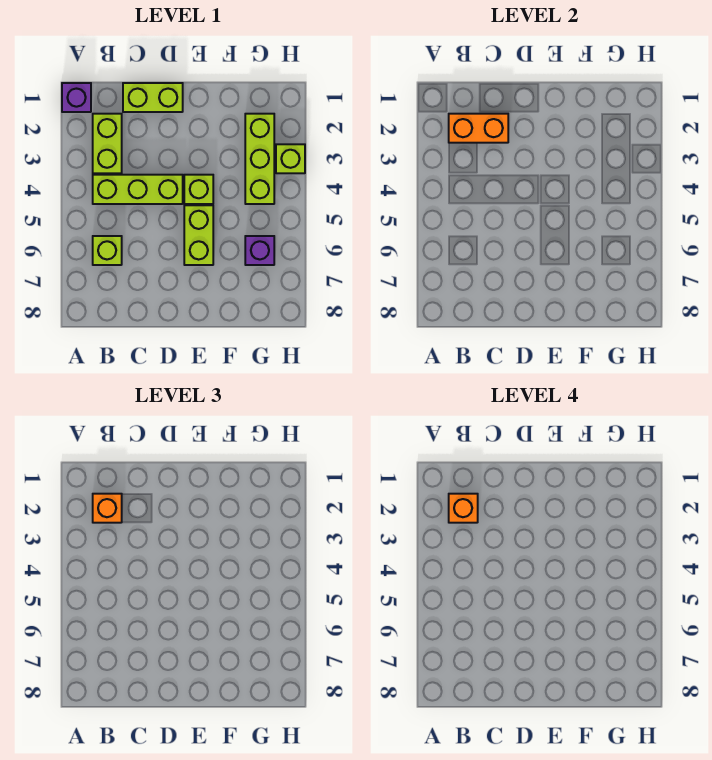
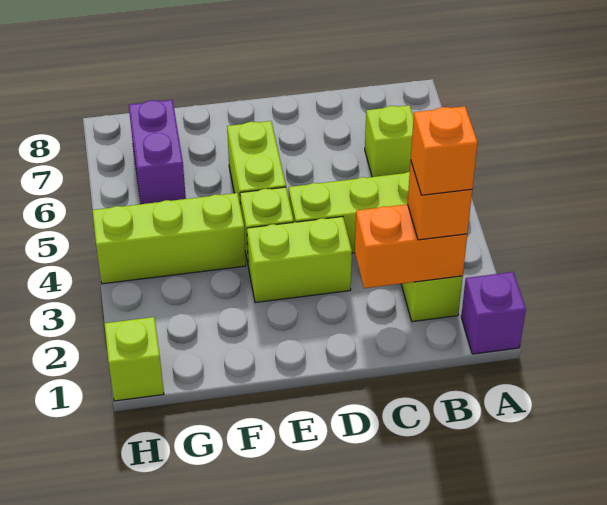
lime brick C1:D1 level 1 -> lime brick D3:E3 level 1
lime brick G2:G4 level 1 -> lime brick F4:H4 level 1
purple brick G6 level 1 -> purple brick G6:G7 level 1
lime brick H3 level 1 -> lime brick H1 level 1

